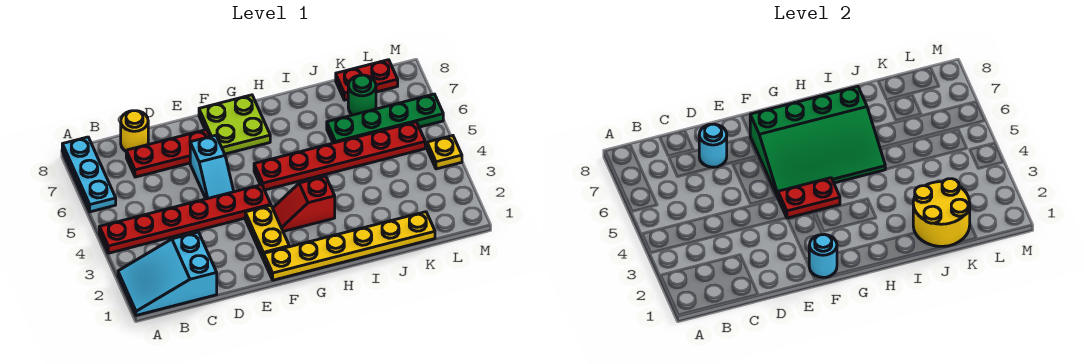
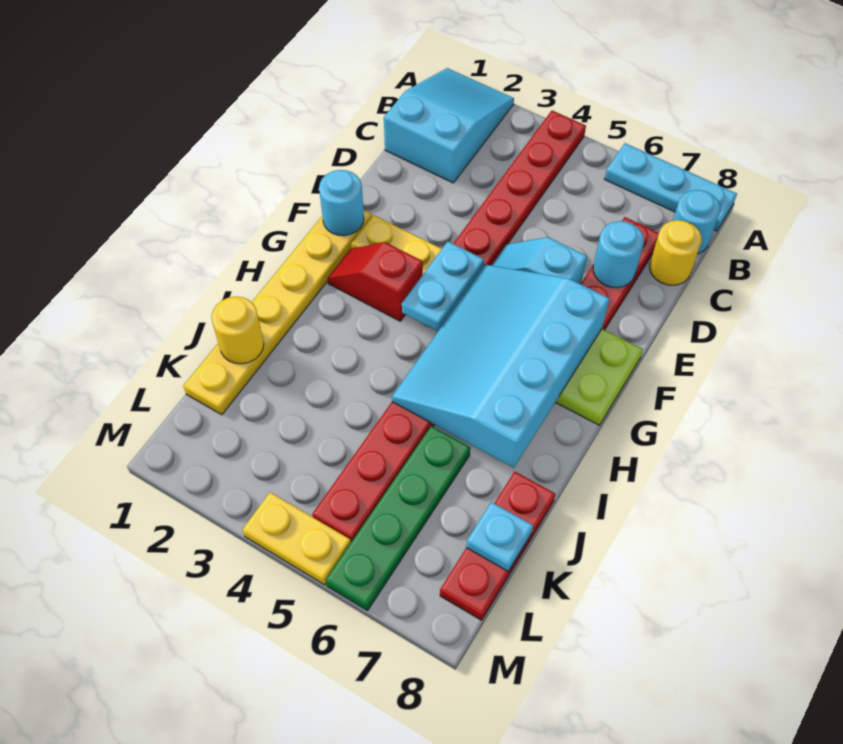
none -> cyan round brick B8 level 1
red plate F4:G4 level 2 -> cyan plate F4:G4 level 2
green slope F5:I7 level 2 top 7 -> cyan slope F5:I7 level 2 top 7
red slope G3:H3 level 1 top H -> red slope G2:G3 level 1 top 3
yellow round brick J1:K2 level 2 -> yellow round brick J1 level 2
green round brick K7 level 1 -> none
red plate K8:L8 level 1 -> red plate J8:L8 level 1
none -> cyan plate K8 level 2
yellow plate M4 level 1 -> yellow plate M4:M5 level 1

